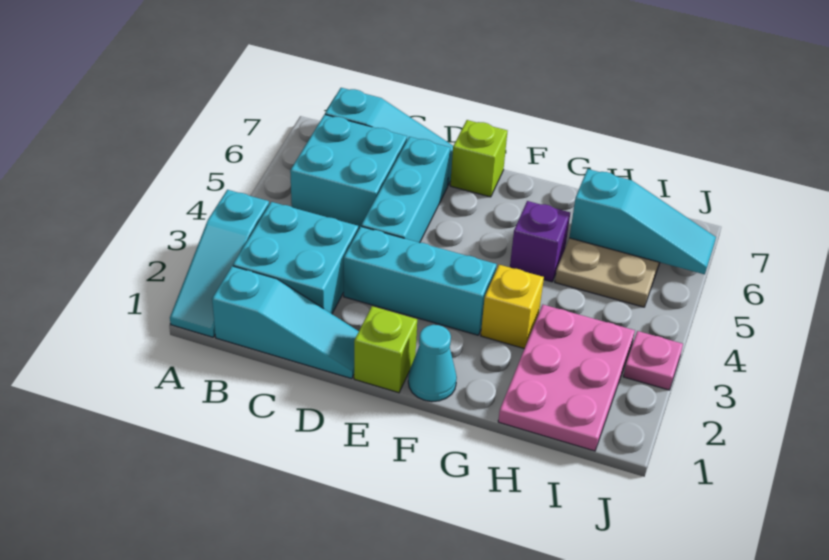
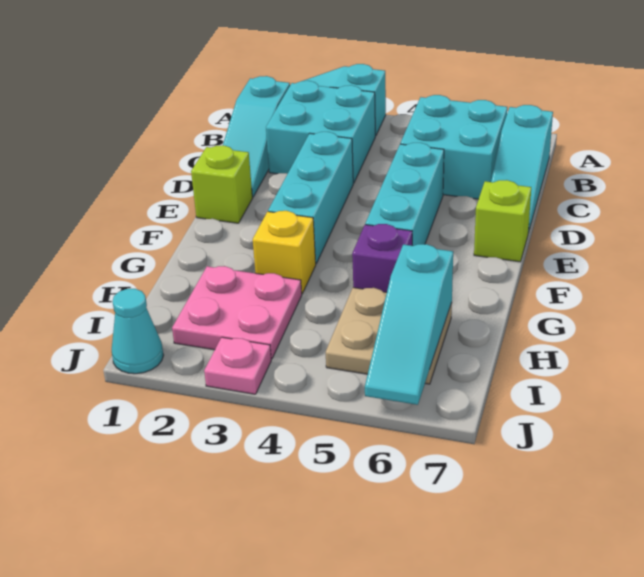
cyan brick D4:D6 level 1 -> cyan brick D5:F5 level 1
cyan cone F1 level 1 -> cyan cone J1 level 1
pink plate H1:I3 level 1 -> pink plate H2:I3 level 1

